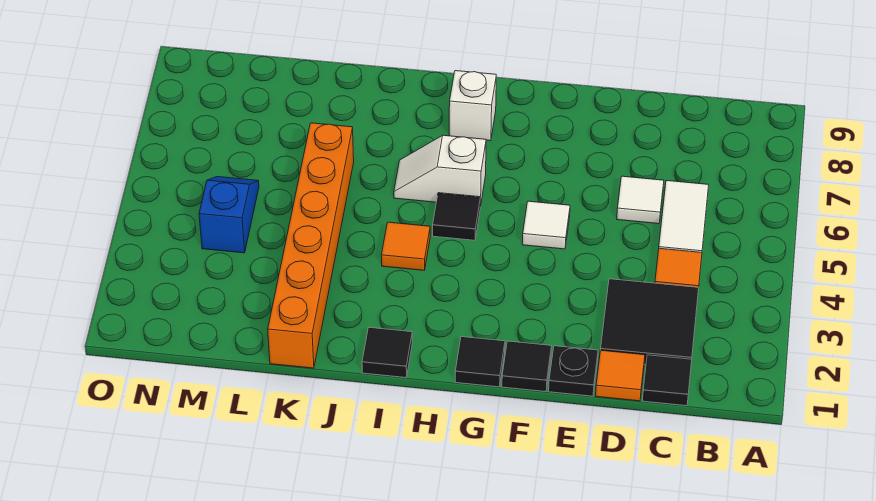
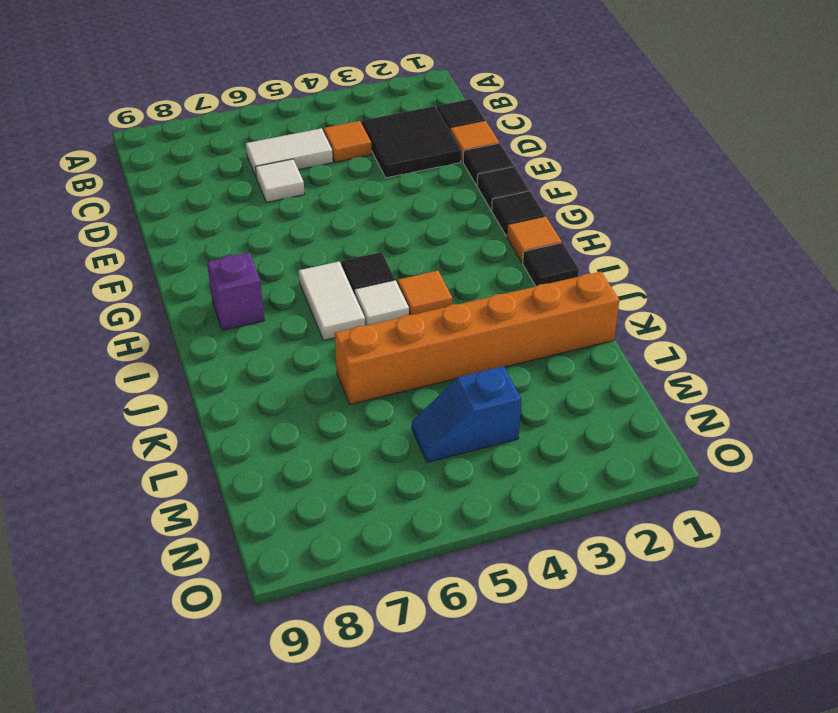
black plate E1 level 1 -> black tile E1 level 1
white tile F5 level 1 -> white tile I5 level 1
none -> orange tile H1 level 1
white slope H6:I6 level 1 top H -> white tile H6:I6 level 1
white brick H8 level 1 -> purple brick H8 level 1

